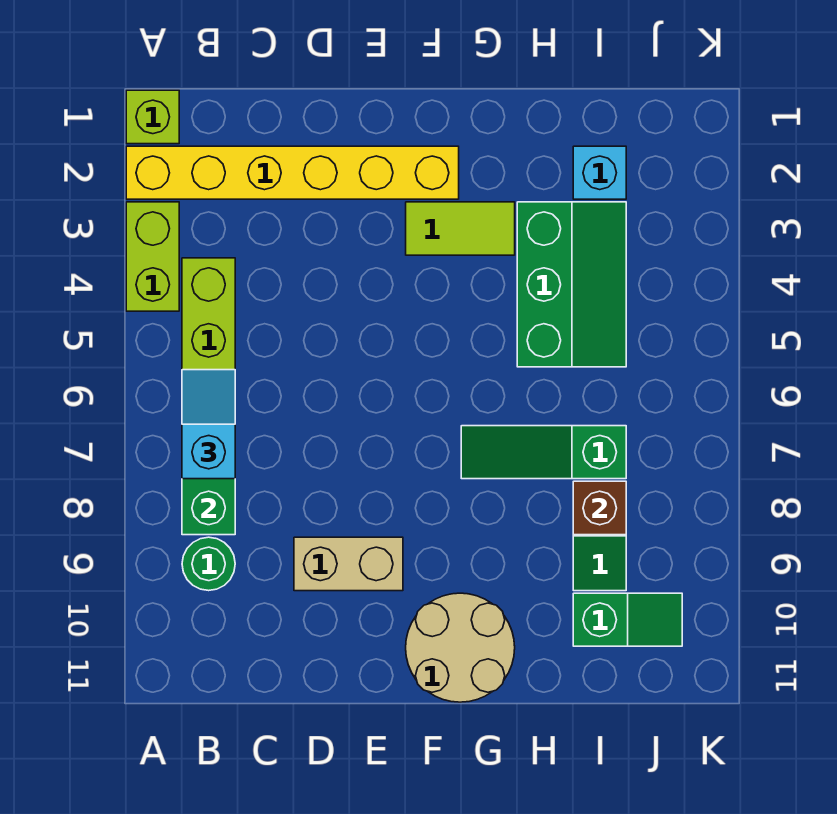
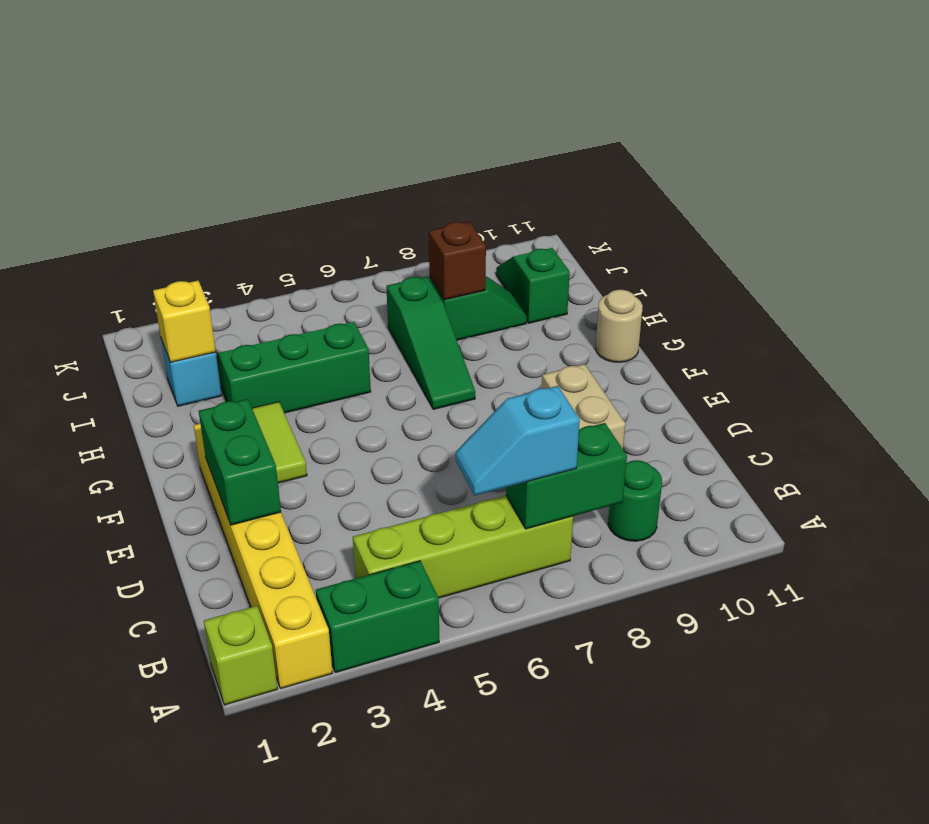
lime brick A3:A4 level 1 -> green brick A3:A4 level 1
none -> green brick D2:E2 level 2
tan round brick F10:G11 level 1 -> tan round brick G11 level 1
none -> yellow brick I2 level 2

